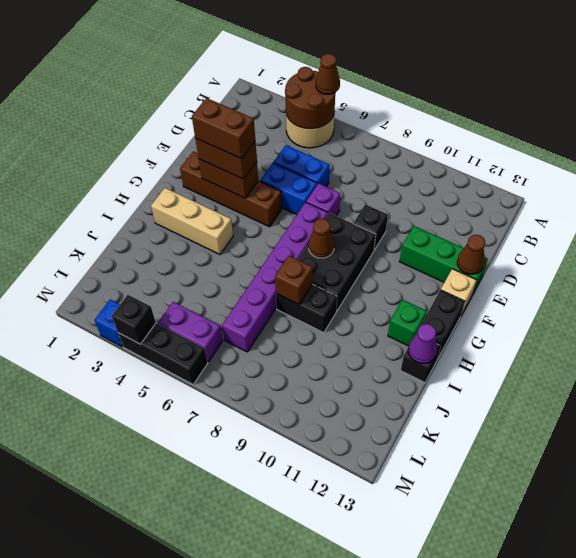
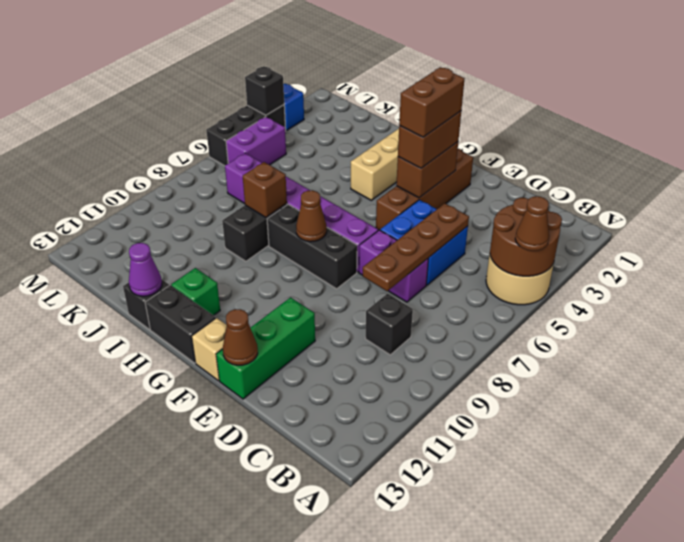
none -> brown plate D5:D8 level 2
purple brick E7 level 1 -> purple brick D7:E7 level 1
black brick E9 level 1 -> black brick C9 level 1
black brick F8:H9 level 1 -> black brick F8:H8 level 1

